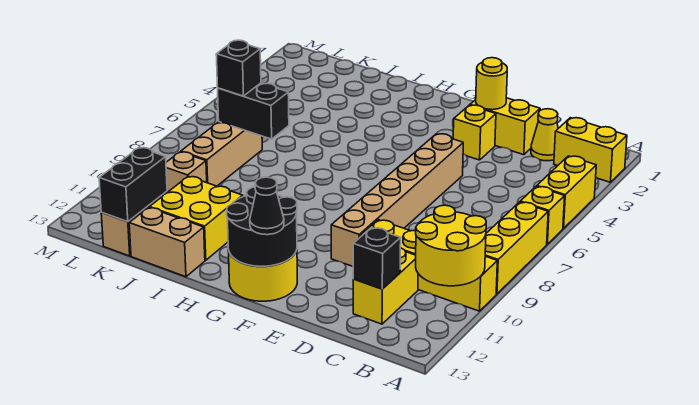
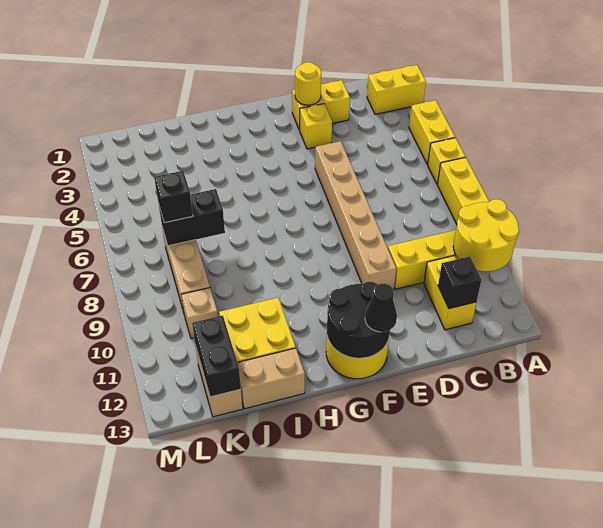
yellow cone C2 level 1 -> none

